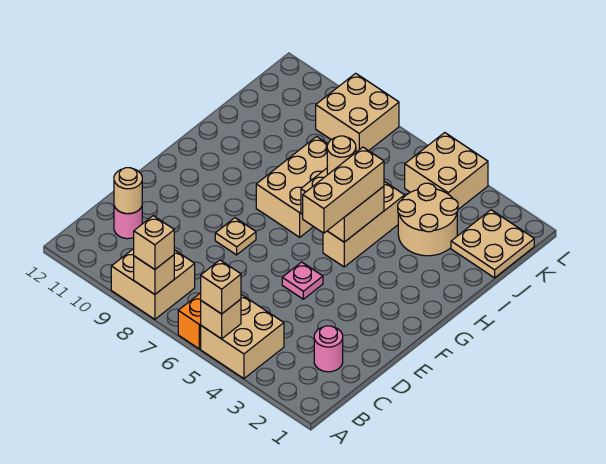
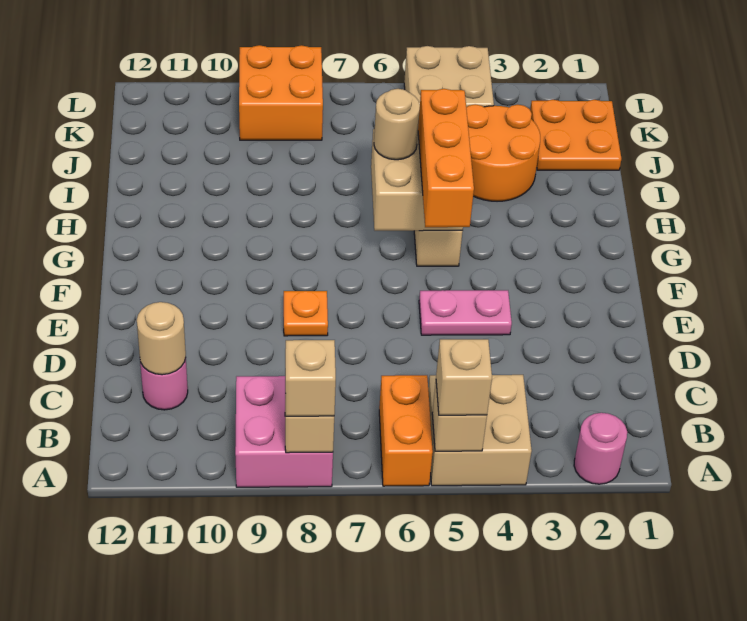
tan brick A8:B9 level 1 -> pink brick A8:B9 level 1
pink round brick C2 level 1 -> pink round brick A2 level 1
pink plate E5 level 1 -> pink plate E4:E5 level 1
tan plate E8 level 1 -> orange plate E8 level 1
tan brick F5:H5 level 3 -> orange brick F5:H5 level 3
tan brick G7:I8 level 1 -> none
tan round brick I3:J4 level 1 -> orange round brick I3:J4 level 1
tan plate J1:K2 level 1 -> orange plate J1:K2 level 1
tan brick K8:L9 level 1 -> orange brick K8:L9 level 1

